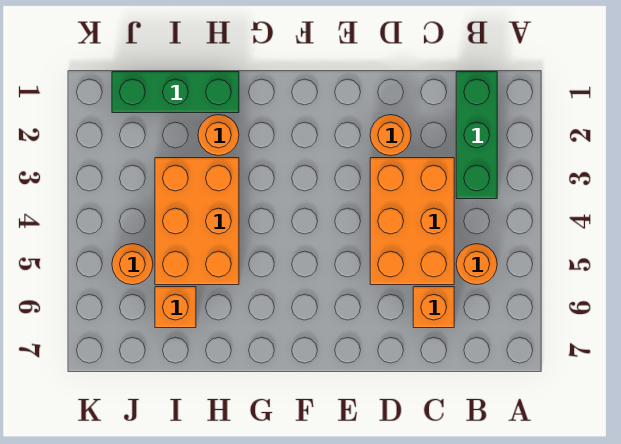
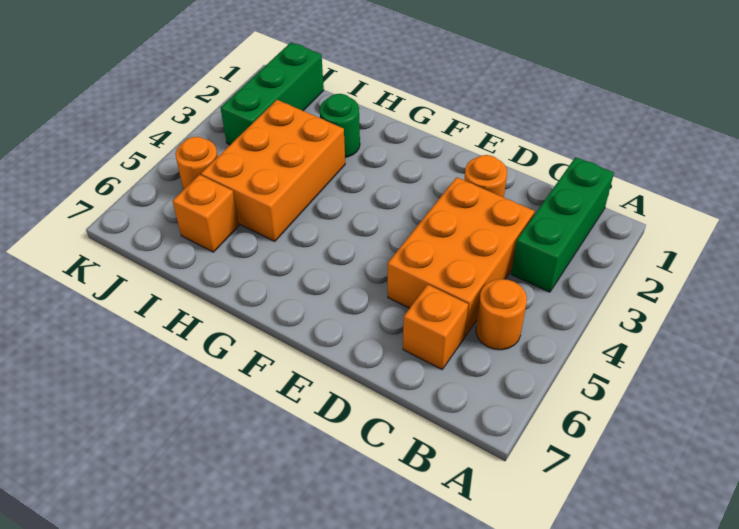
green brick H1:J1 level 1 -> green brick J1:J3 level 1
orange round brick H2 level 1 -> green round brick H2 level 1

